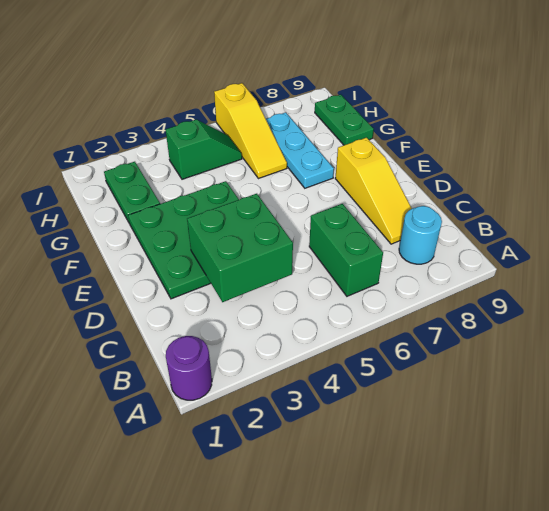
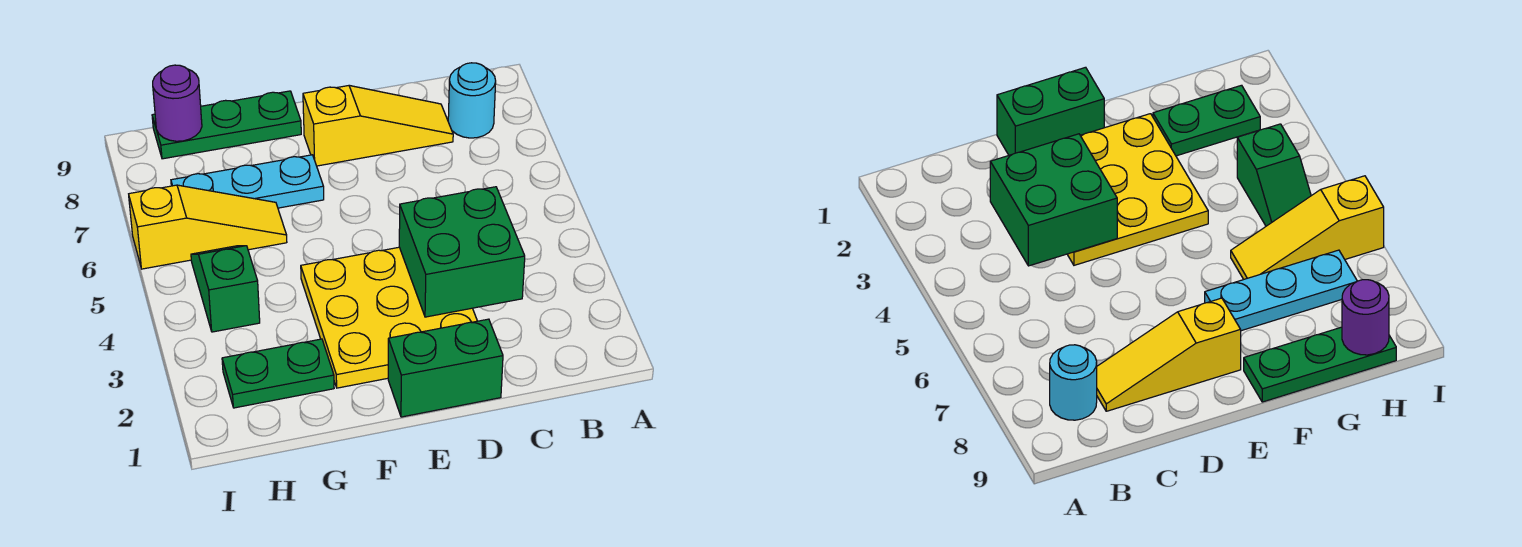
purple round brick A1 level 1 -> purple round brick H9 level 2
green brick B6:C6 level 1 -> green brick D1:E1 level 1
green plate D2:F4 level 1 -> yellow plate D2:F4 level 1
green plate G9:H9 level 1 -> green plate F9:H9 level 1

